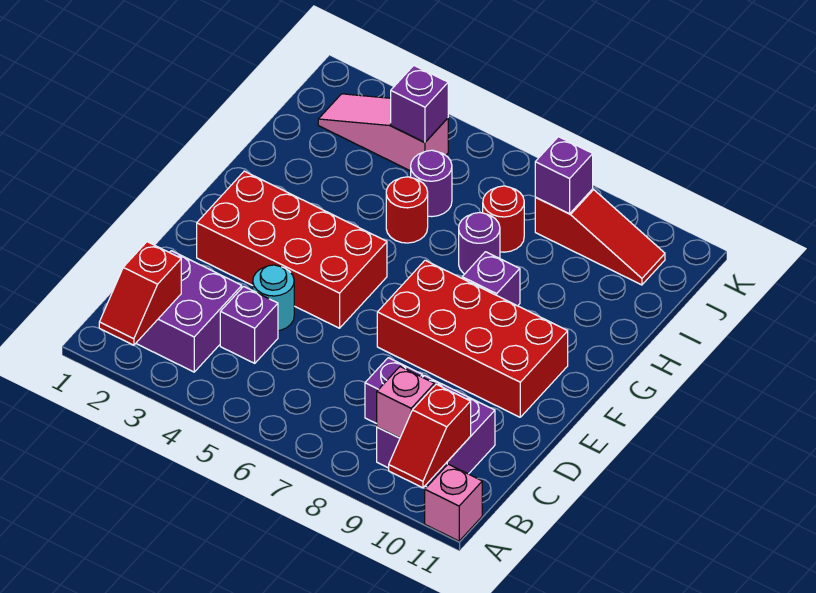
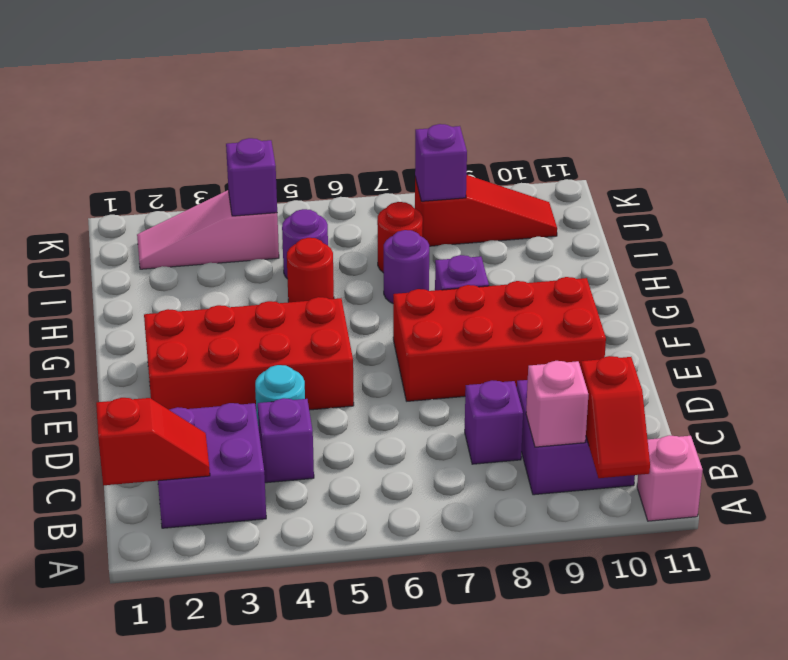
red slope A2:B2 level 2 top B -> red slope B1:B2 level 2 top 1

